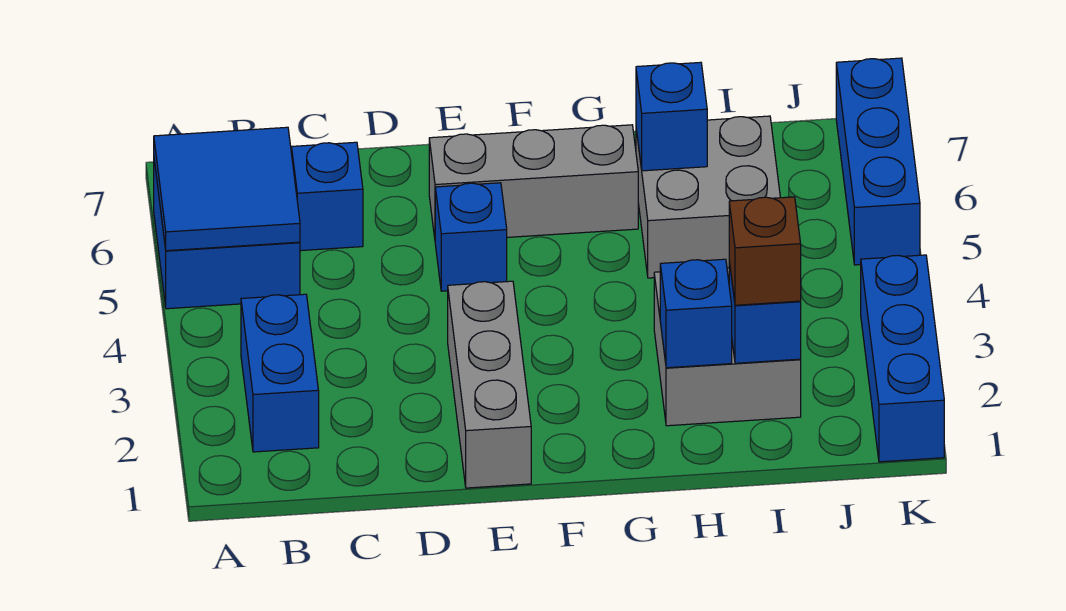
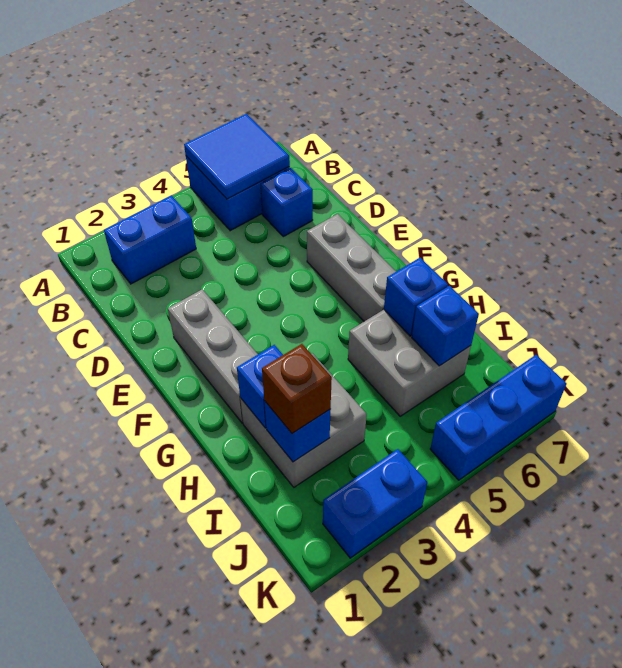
grey brick E1:E3 level 1 -> grey brick E2:G2 level 1
blue brick E5 level 1 -> blue brick I6 level 2
blue brick K1:K3 level 1 -> blue brick K2:K3 level 1

